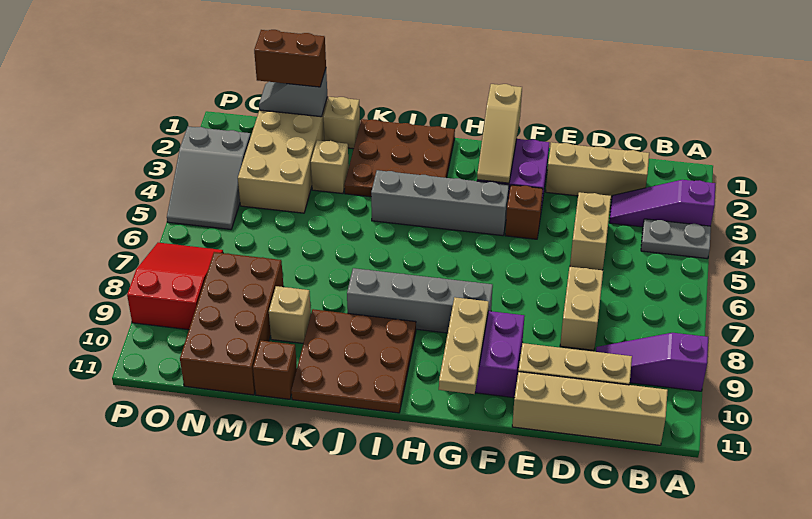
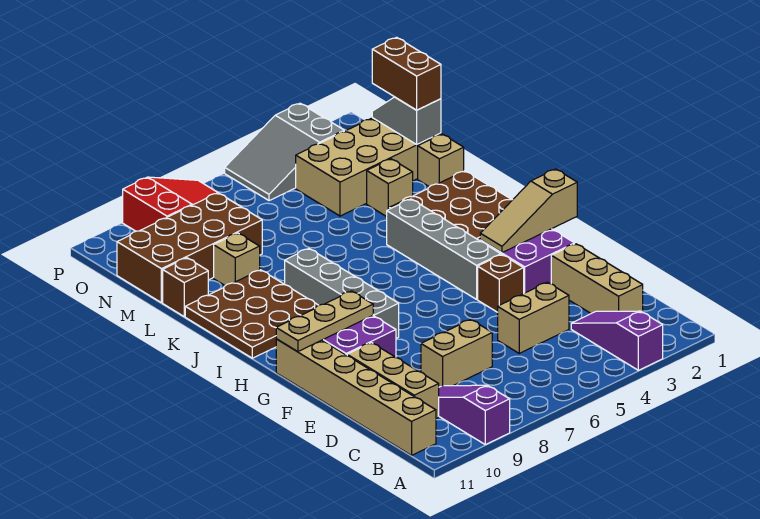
grey plate A4:B4 level 1 -> none
tan brick B11:E11 level 1 -> tan brick B11:G11 level 1

